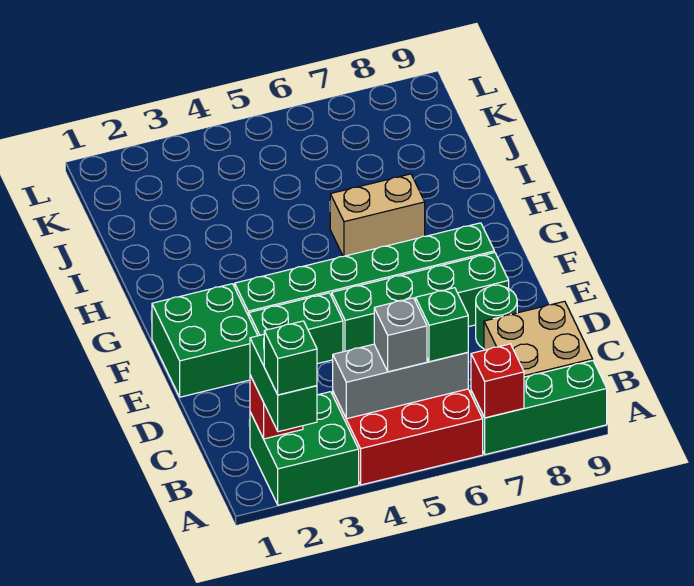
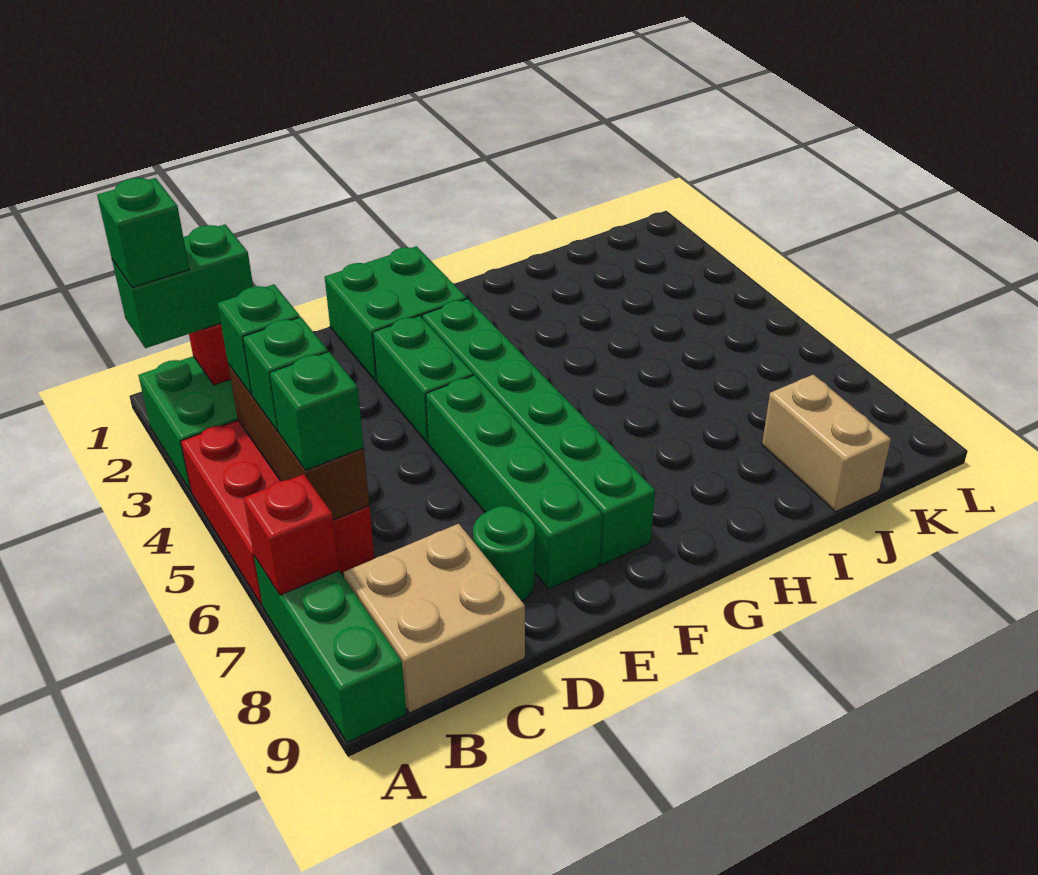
grey brick B4:B6 level 2 -> brown brick B4:B6 level 2
none -> green brick B4 level 3
grey brick B5 level 3 -> green brick B5 level 3
tan brick H6:H7 level 1 -> tan brick J8:J9 level 1

